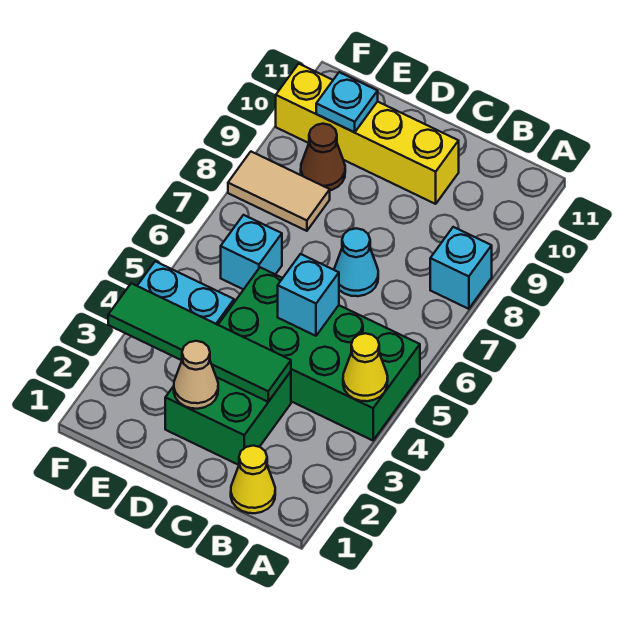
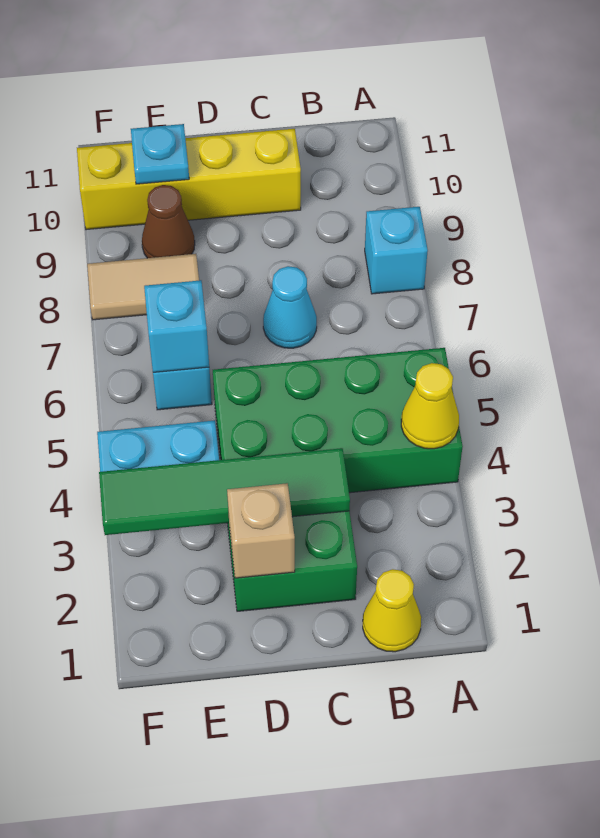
cyan brick C5 level 2 -> cyan brick E6 level 2
tan cone D2 level 2 -> tan brick D2 level 2

